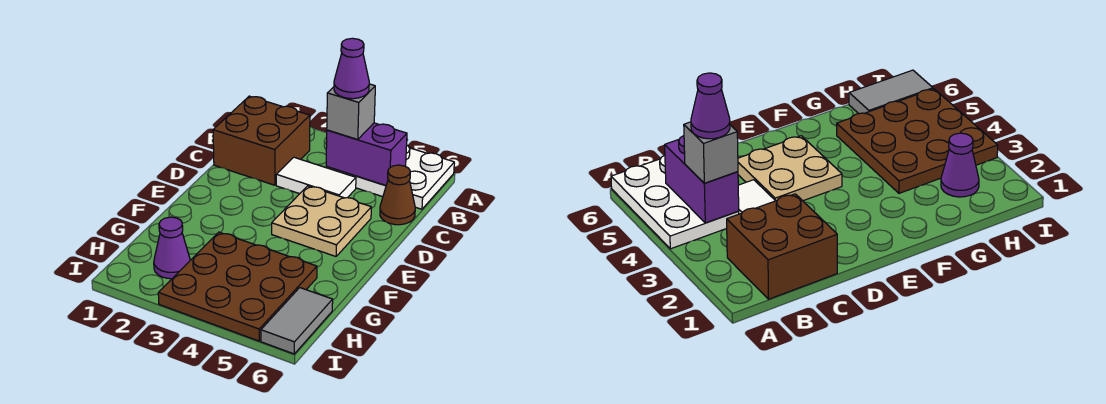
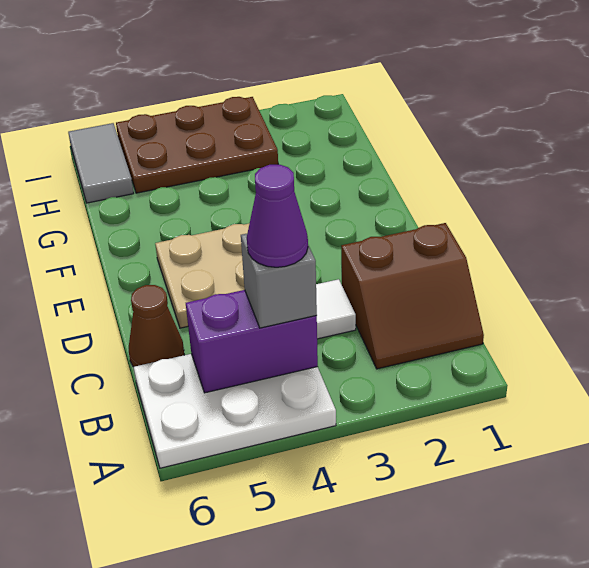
brown brick B1:C2 level 1 -> brown slope B1:C2 level 1 top C
brown plate G3:I5 level 1 -> brown plate H3:I5 level 1
purple cone H2 level 1 -> none

